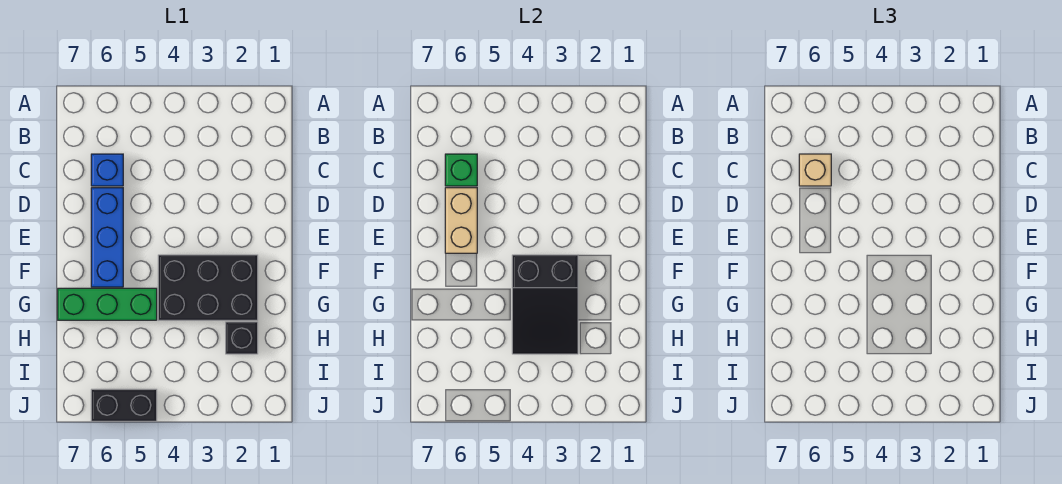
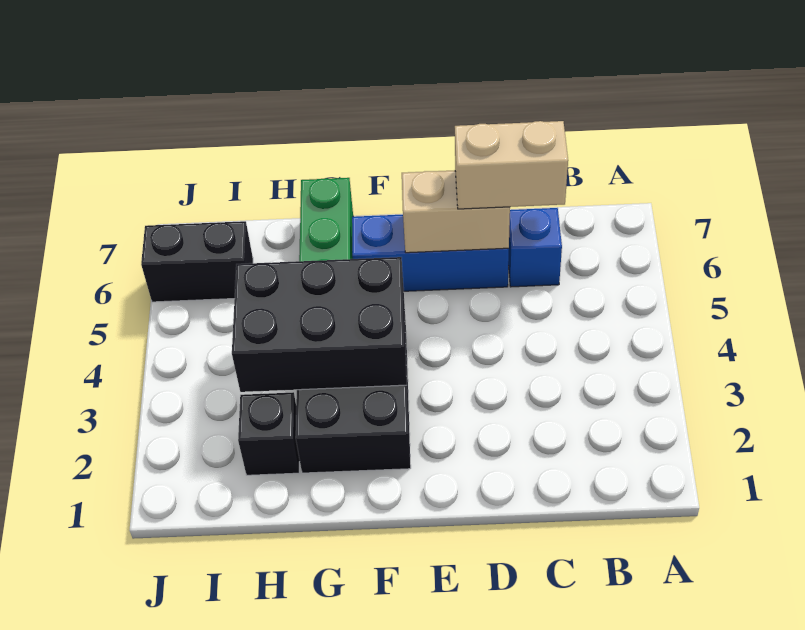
green brick C6 level 2 -> none
tan brick C6 level 3 -> tan brick C6:D6 level 3
black slope F3:H4 level 2 top F -> black brick F3:H4 level 2
black brick J5:J6 level 1 -> black brick I6:J6 level 1

